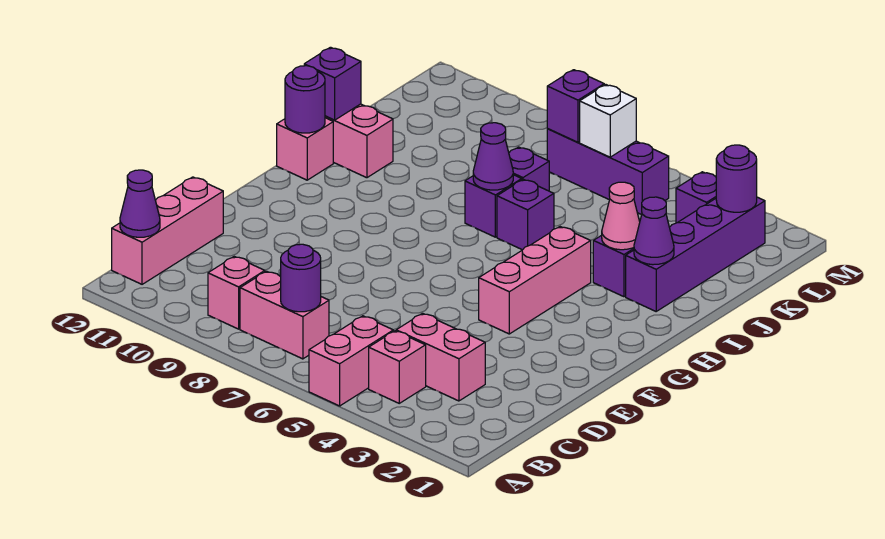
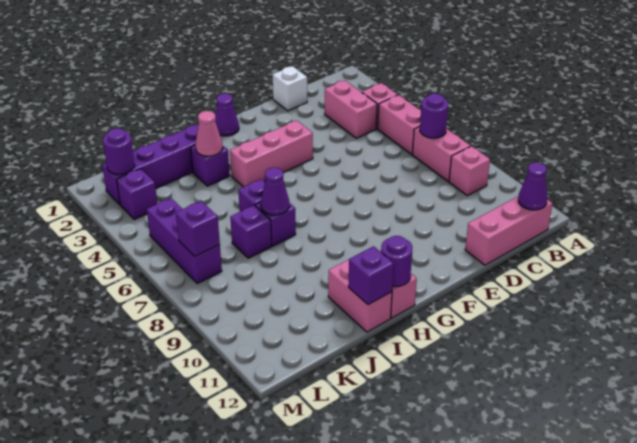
pink brick A5:B5 level 1 -> pink brick B5:B6 level 1
purple cone I2 level 2 -> purple cone G1 level 1
white brick L6 level 2 -> white brick D1 level 1

